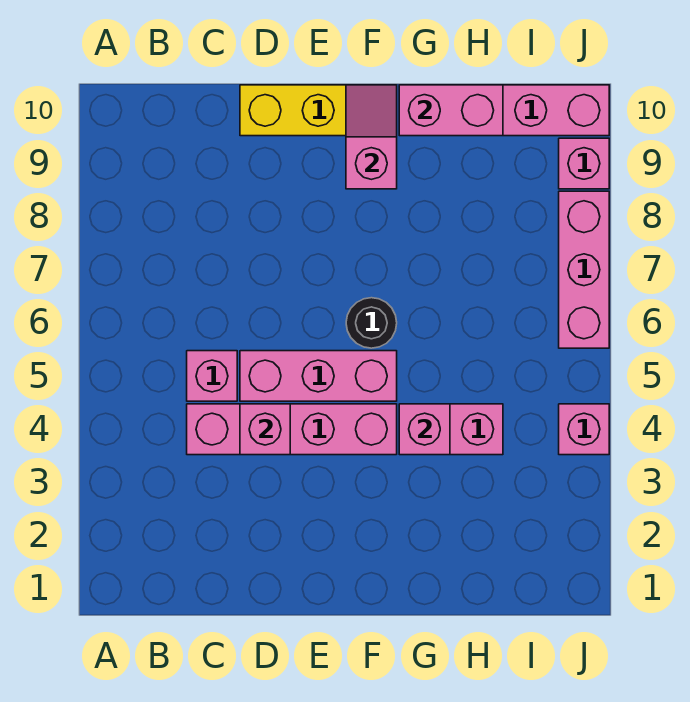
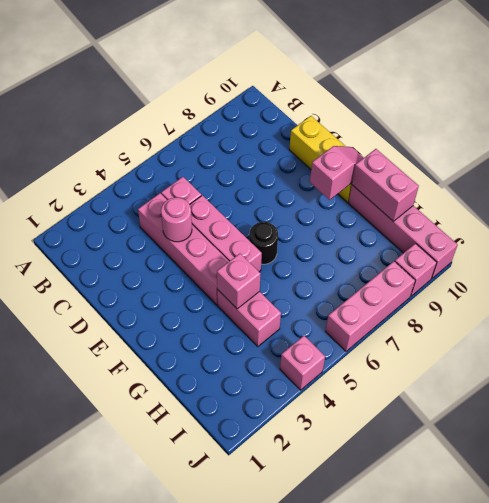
pink brick D4 level 2 -> pink round brick D4 level 2

